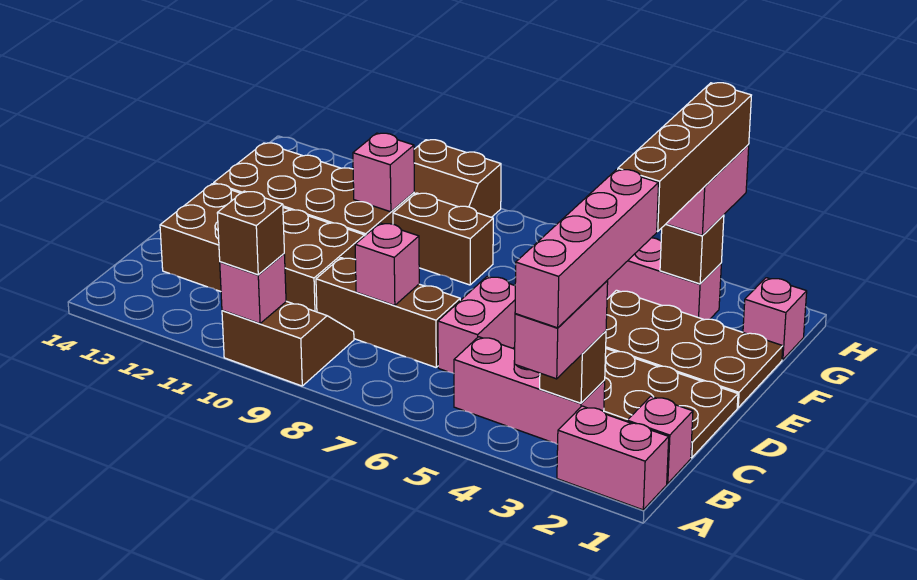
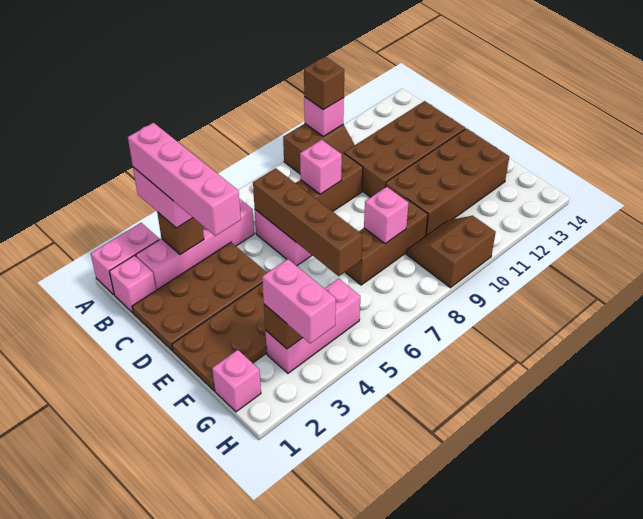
pink brick B3:B5 level 1 -> pink brick B2:B5 level 1
brown brick E3:H3 level 4 -> brown brick C6:F6 level 2
brown brick F8:F9 level 1 -> brown brick F7:F9 level 1
pink brick F10 level 2 -> pink brick F8 level 2

